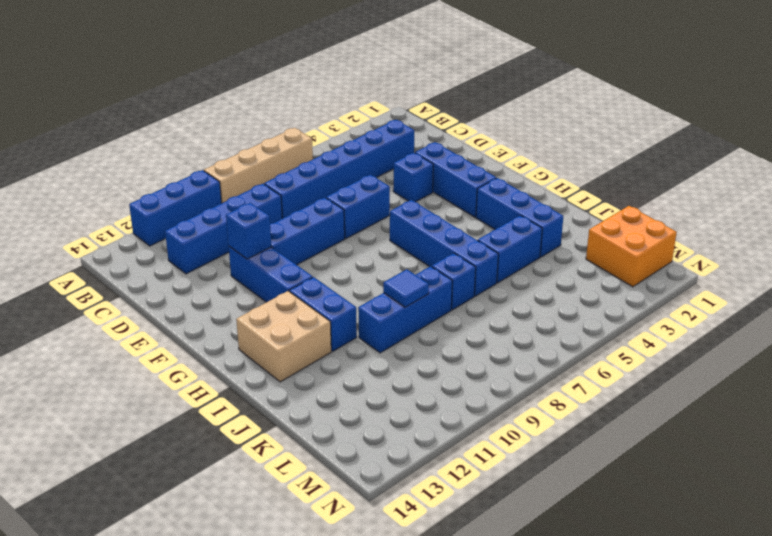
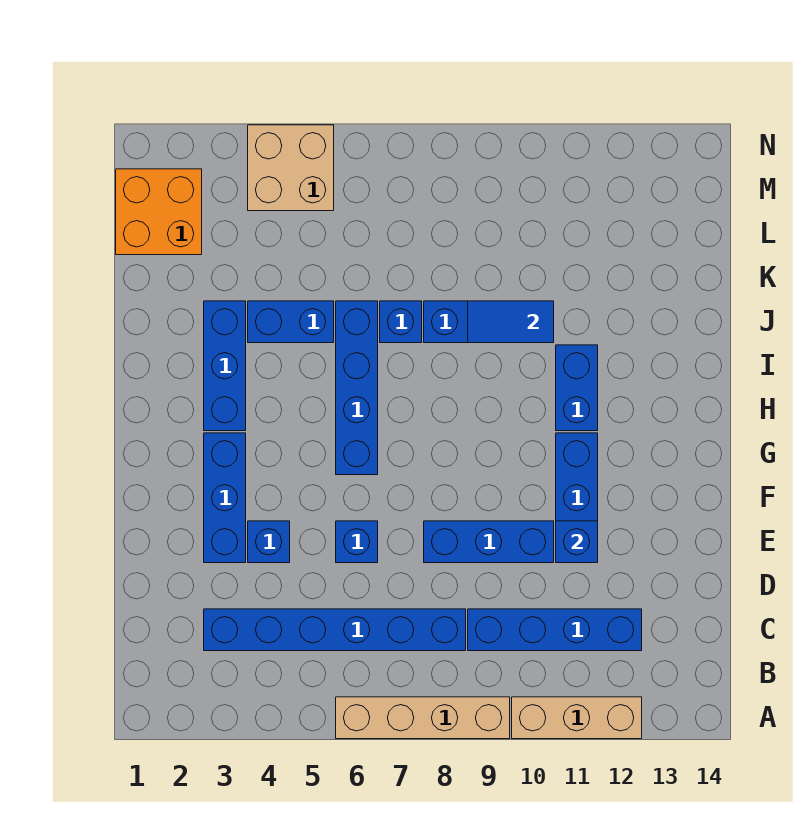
blue brick A10:A12 level 1 -> tan brick A10:A12 level 1
blue brick E6:E7 level 1 -> blue brick E6 level 1
tan brick H12:I13 level 1 -> tan brick M4:N5 level 1
blue tile J9 level 2 -> blue tile J9:J10 level 2

